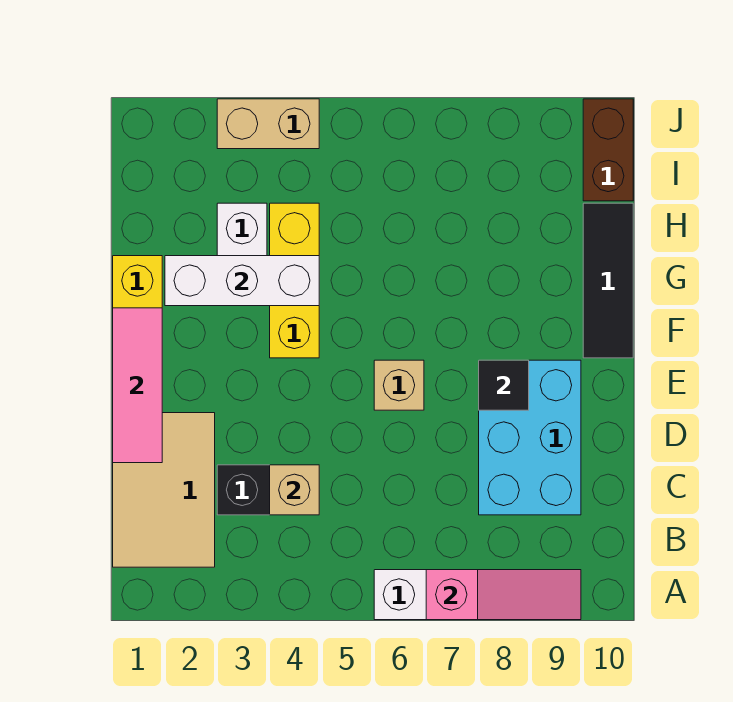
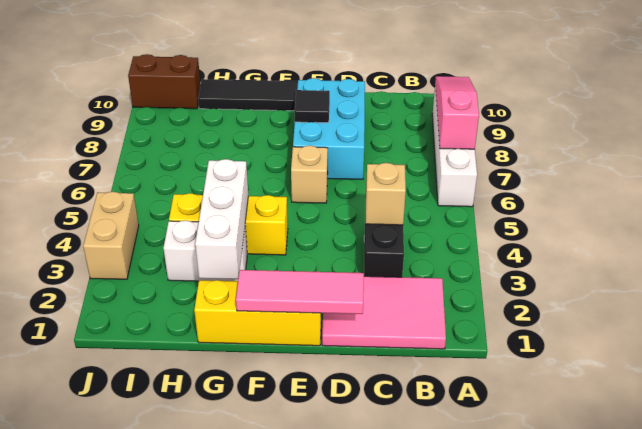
tan tile B1:D2 level 1 -> pink tile B1:D2 level 1
cyan brick C8:E9 level 1 -> cyan brick D7:E9 level 1

